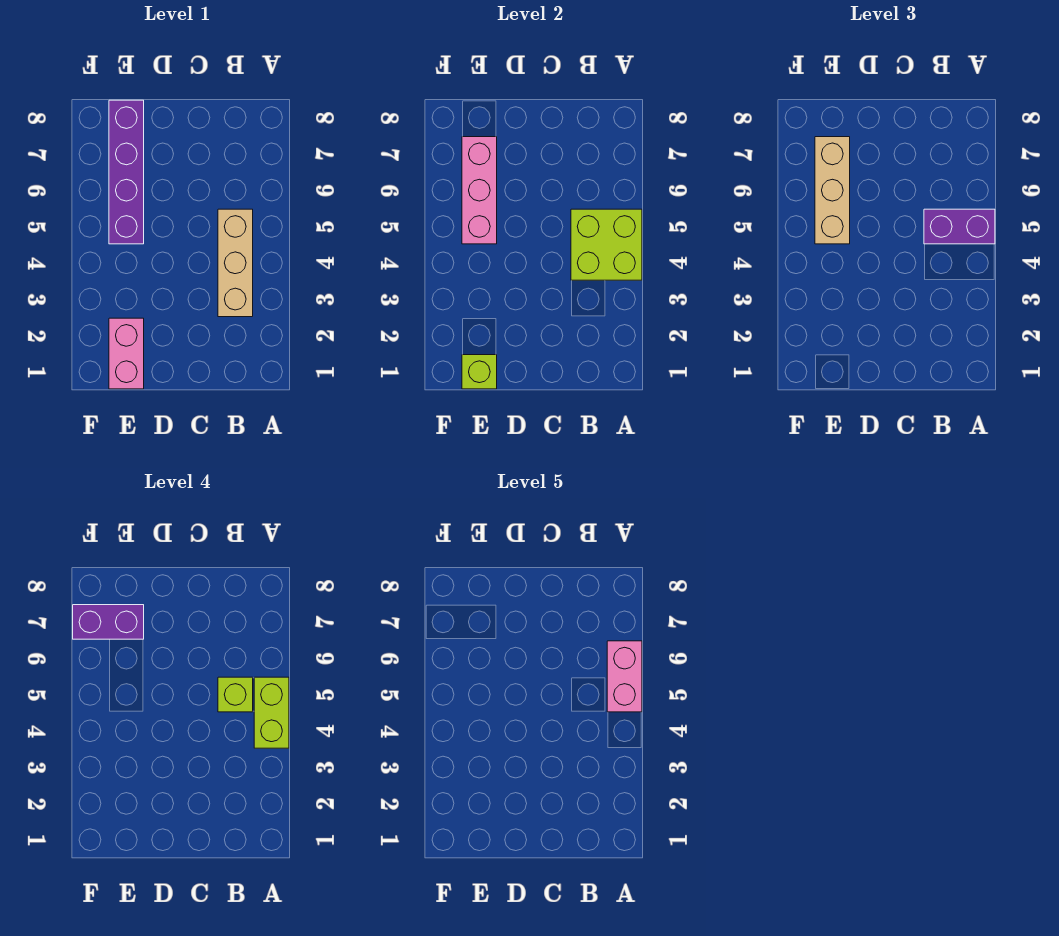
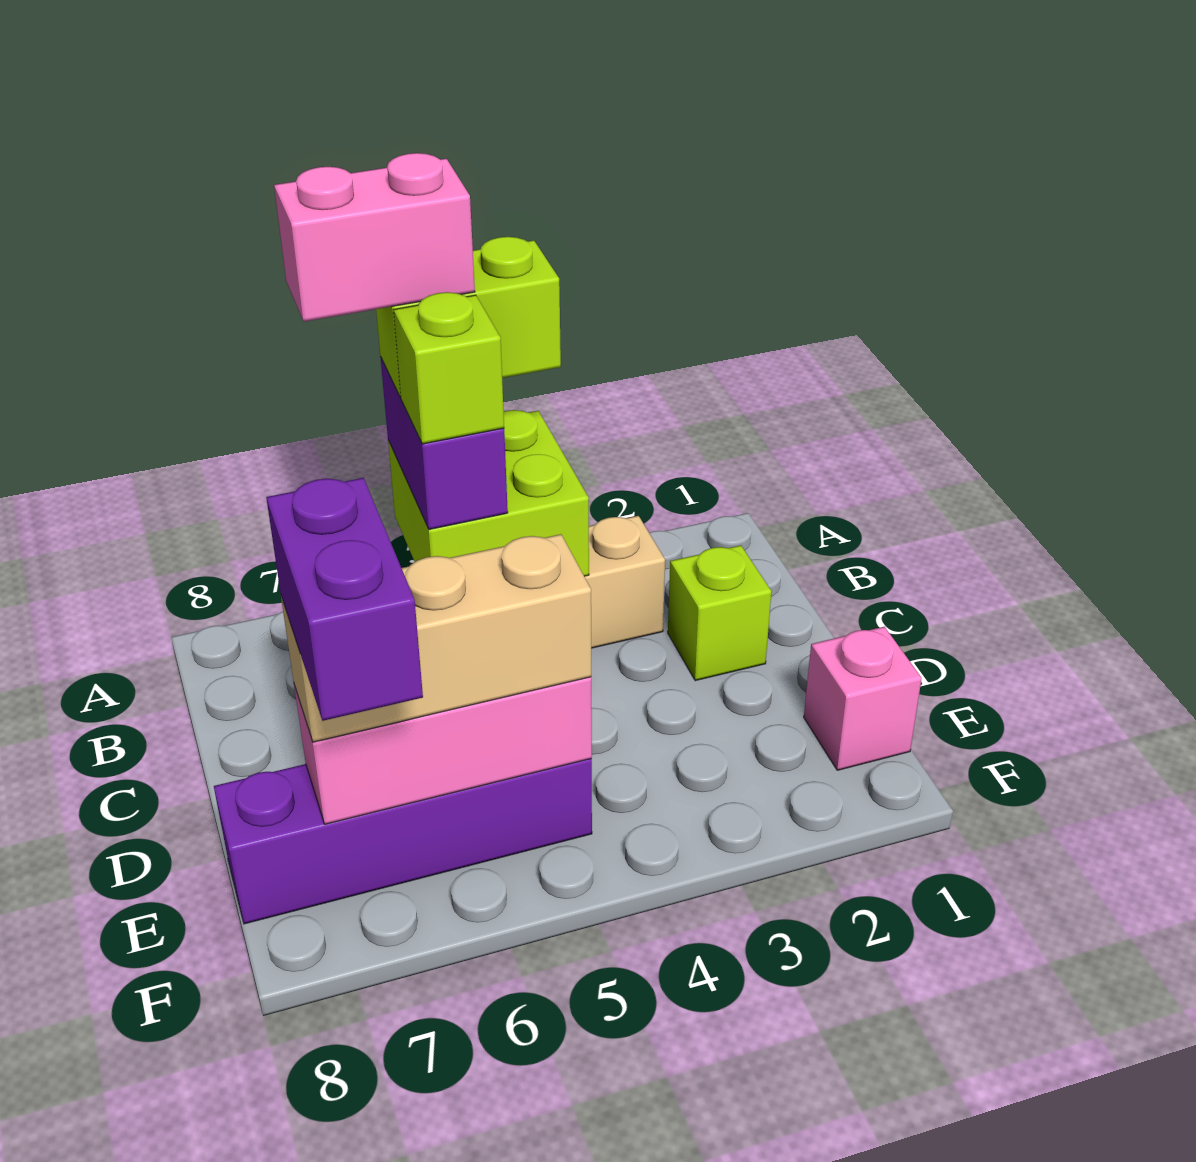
pink brick E1:E2 level 1 -> pink brick E1 level 1
lime brick E1 level 2 -> lime brick C2 level 1

